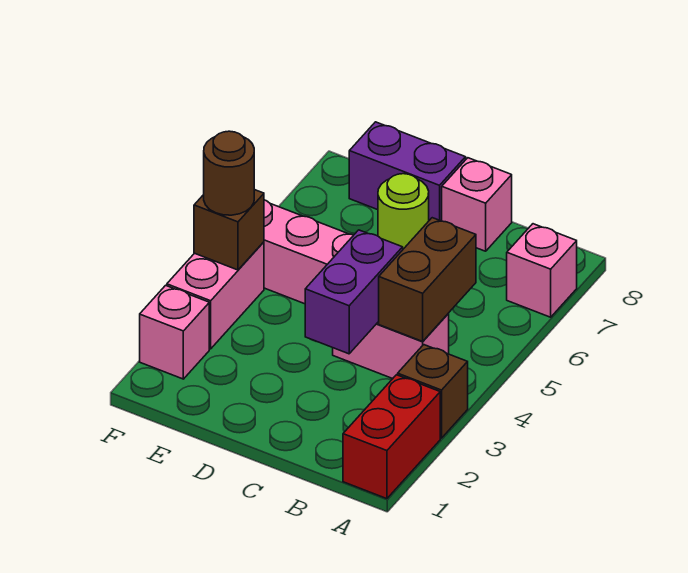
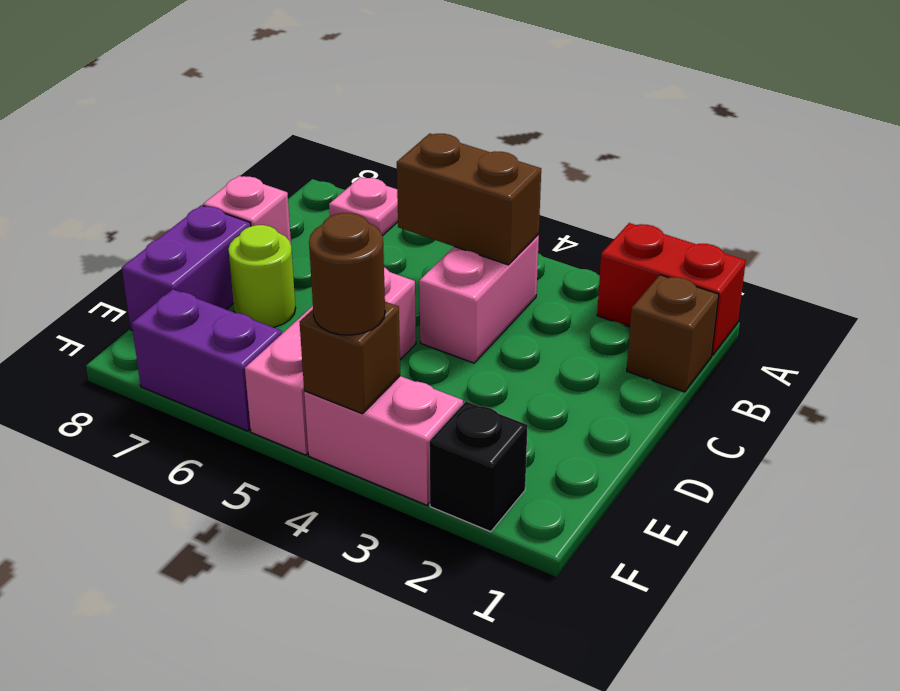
brown brick A3 level 1 -> brown brick B1 level 1
pink brick A7 level 1 -> pink plate A7 level 1
purple brick C3:C4 level 2 -> purple brick F6:F7 level 1
pink brick F2 level 1 -> black brick F2 level 1

